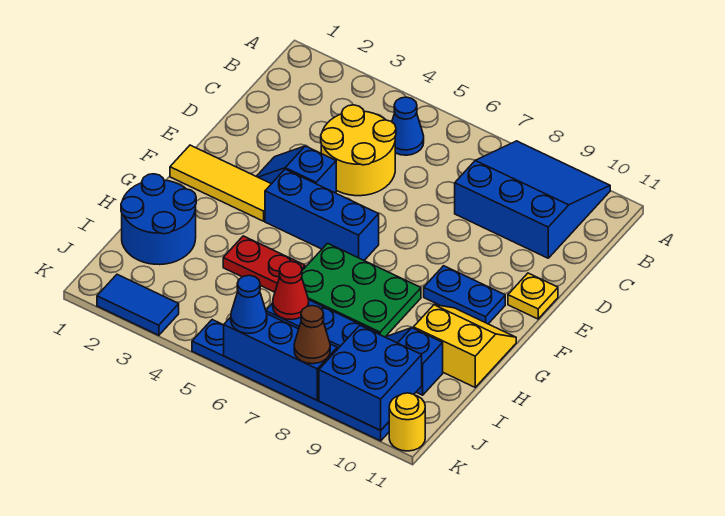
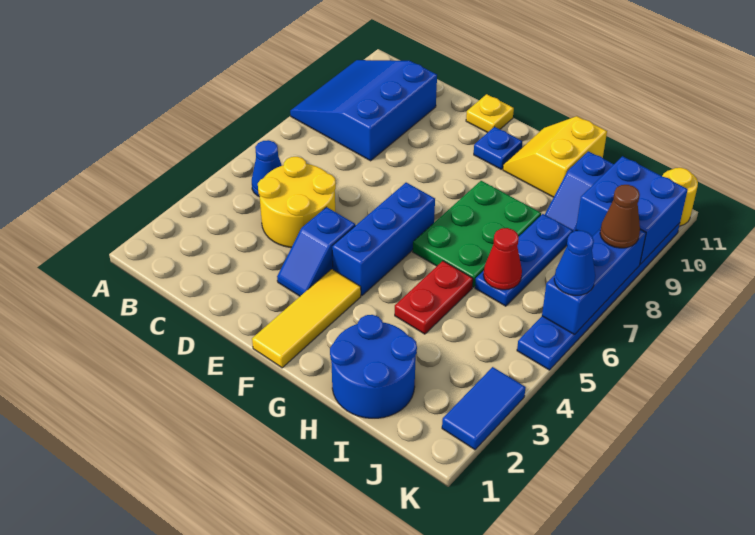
blue plate F9:F10 level 1 -> blue plate F10 level 1

